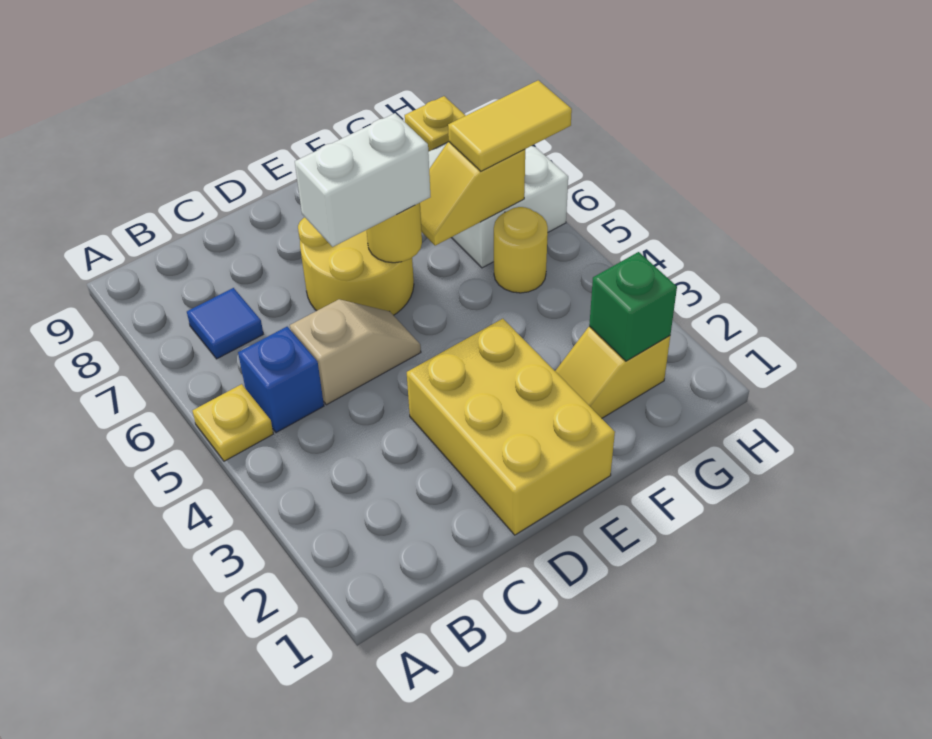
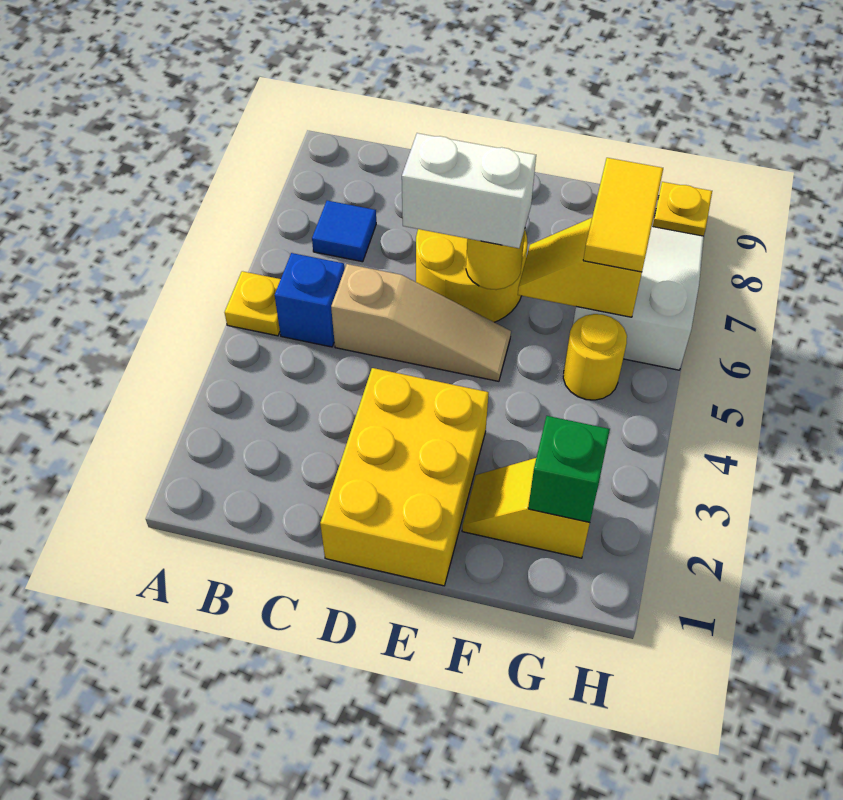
tan slope C5:D5 level 1 top C -> tan slope C5:E5 level 1 top C
yellow tile G6:H6 level 3 -> yellow tile G6:G7 level 3

